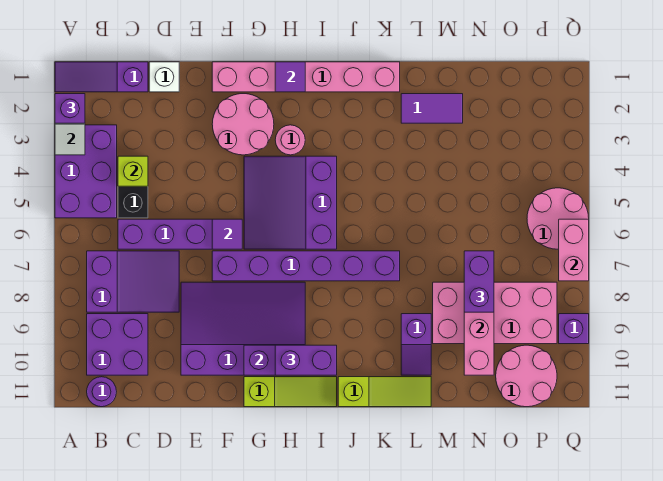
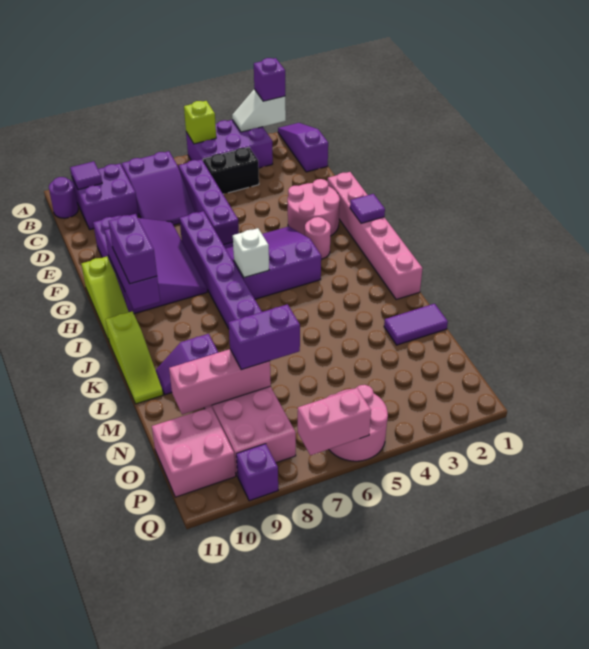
lime brick C4 level 2 -> lime brick A5 level 2
white brick D1 level 1 -> white brick I6 level 2
purple tile F6 level 2 -> purple tile B10 level 2
purple tile L2:M2 level 1 -> purple tile M1:M2 level 1
pink round brick O10:P11 level 1 -> pink brick O10:P11 level 1

